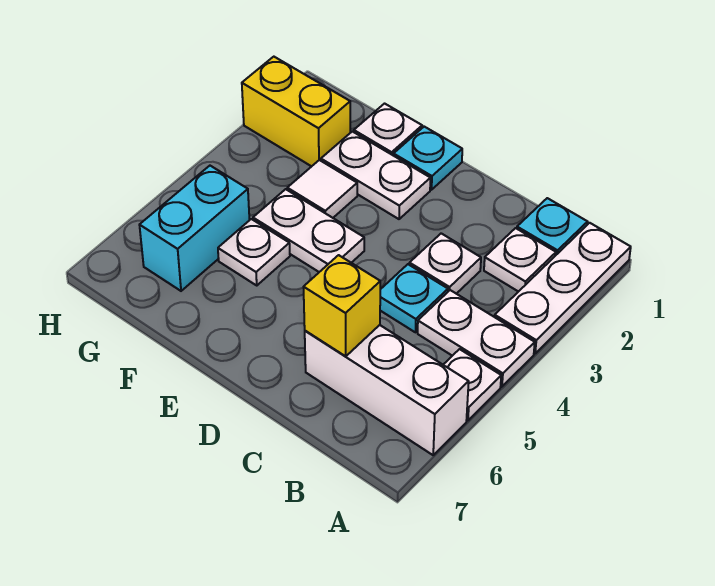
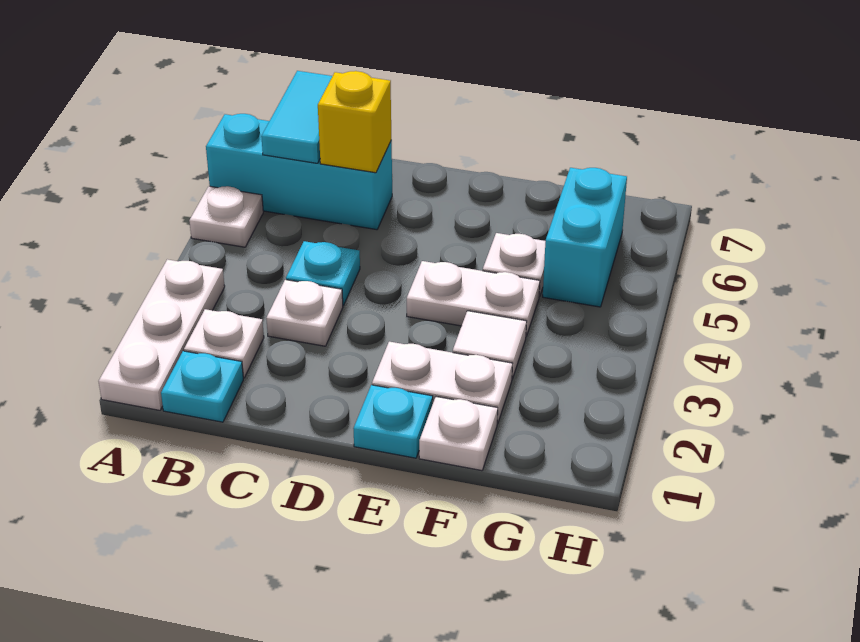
white plate A4:B4 level 1 -> none
white brick A6:C6 level 1 -> cyan brick A6:C6 level 1
none -> cyan tile B6:B7 level 2
yellow brick G2:H2 level 1 -> none

